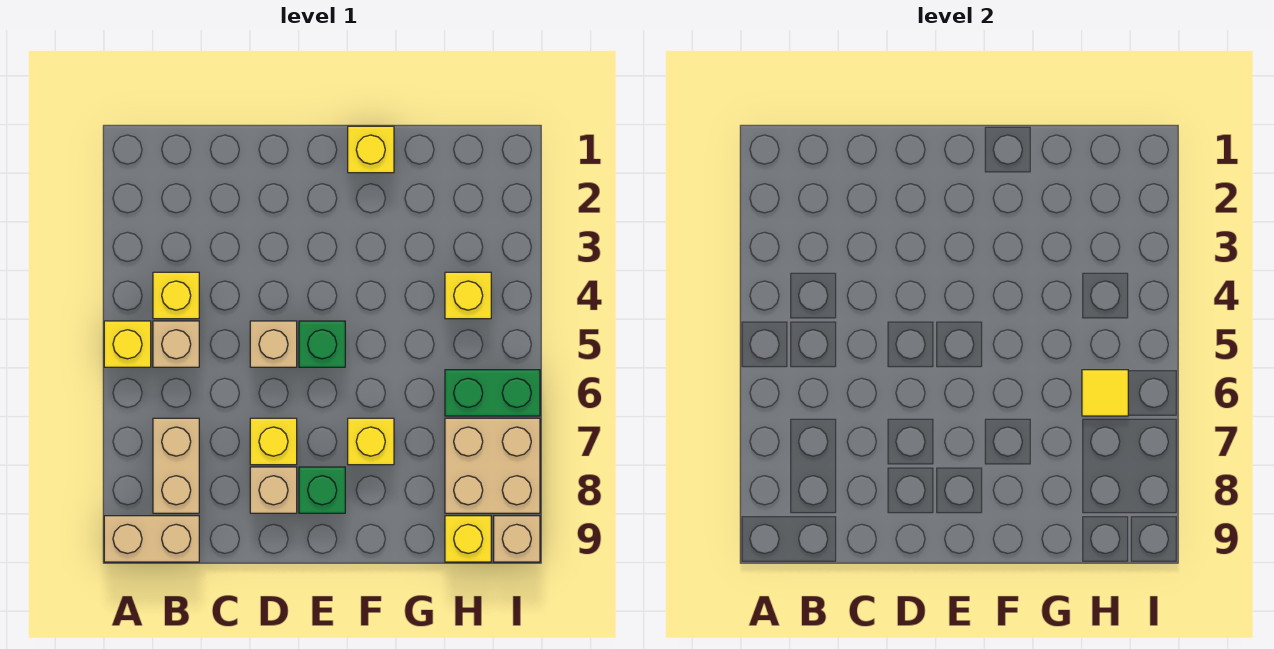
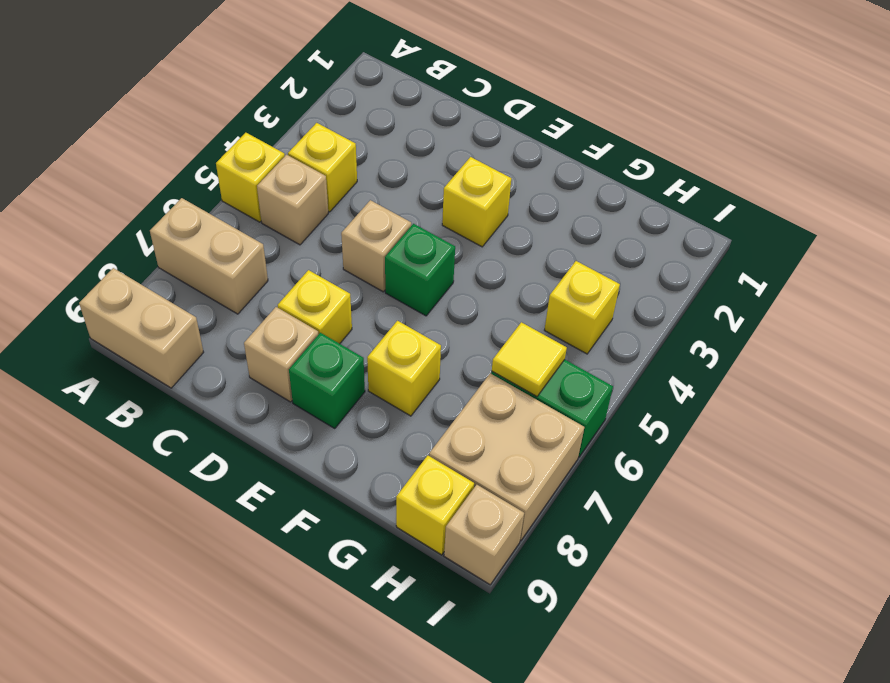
tan brick B7:B8 level 1 -> tan brick A7:B7 level 1
yellow brick F1 level 1 -> yellow brick E3 level 1

